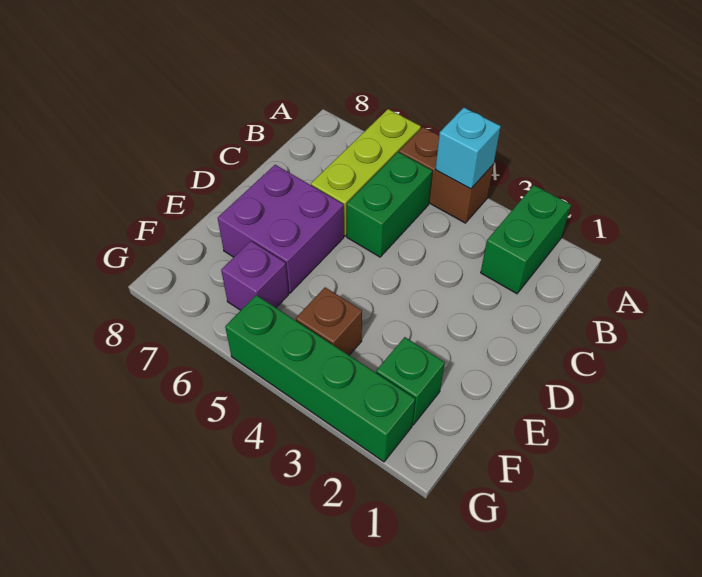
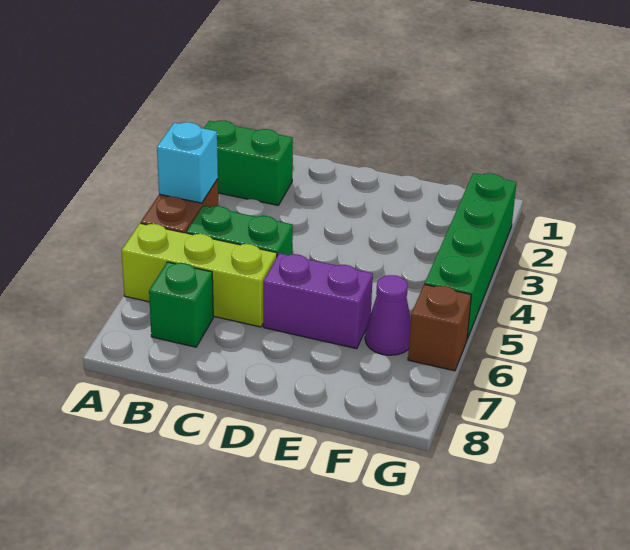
purple brick D6:E7 level 1 -> purple brick D6:E6 level 1
green brick F2 level 1 -> green brick B7 level 1
brown brick F4 level 1 -> brown brick G6 level 1
purple brick F6 level 1 -> purple cone F6 level 1

